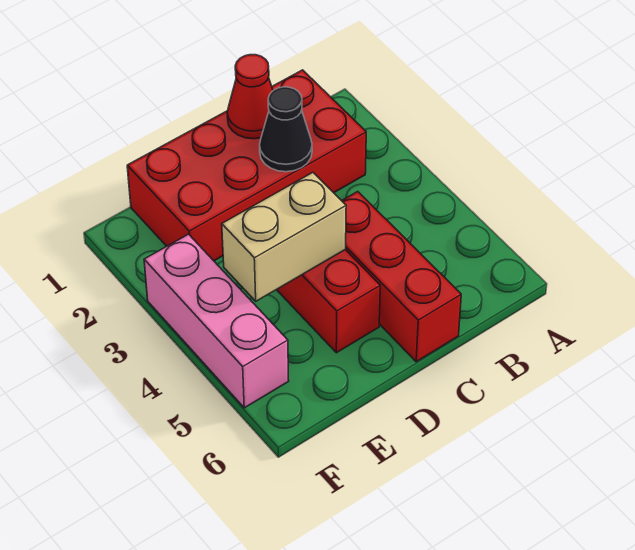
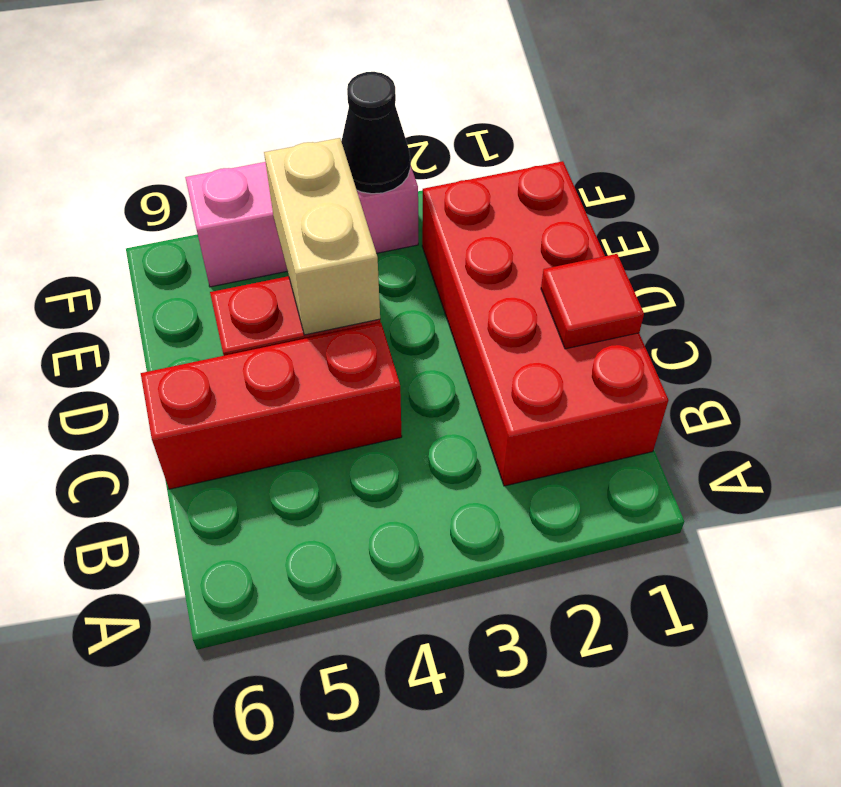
red cone C1 level 2 -> red tile C1 level 2
black cone C2 level 2 -> black cone F3 level 2

